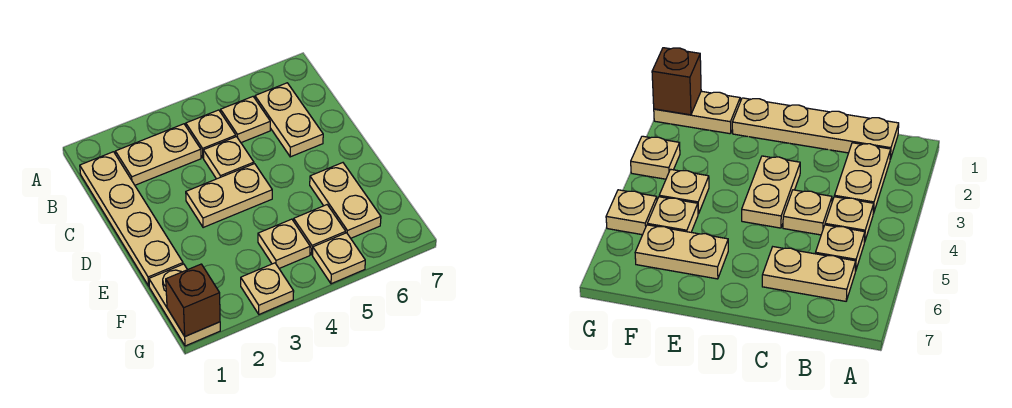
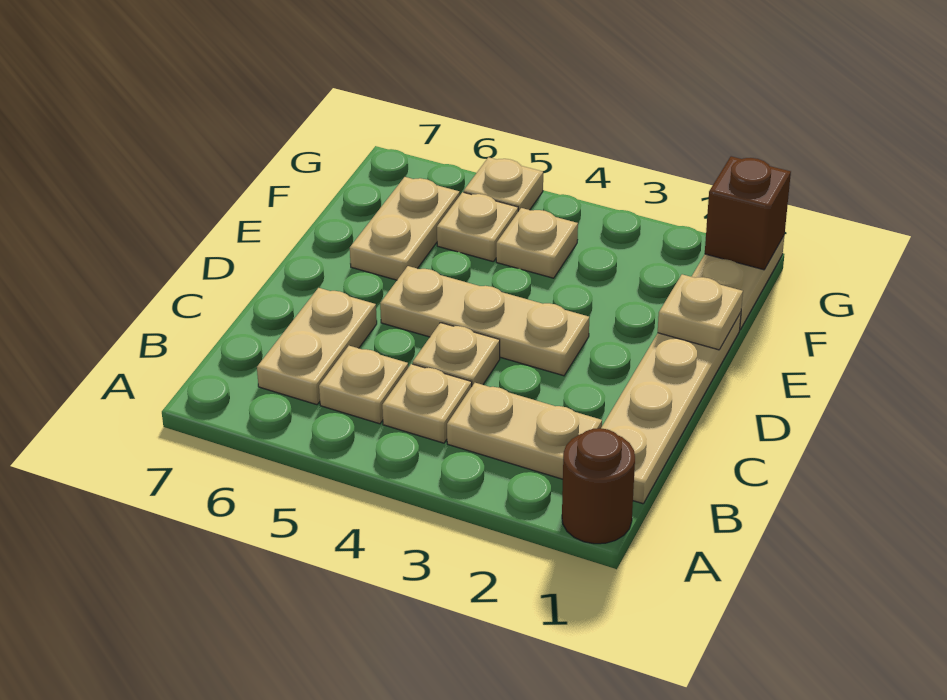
none -> brown round brick A1 level 1
tan plate D3:D4 level 1 -> tan plate D3:D5 level 1
tan plate G3 level 1 -> tan plate E1 level 2

